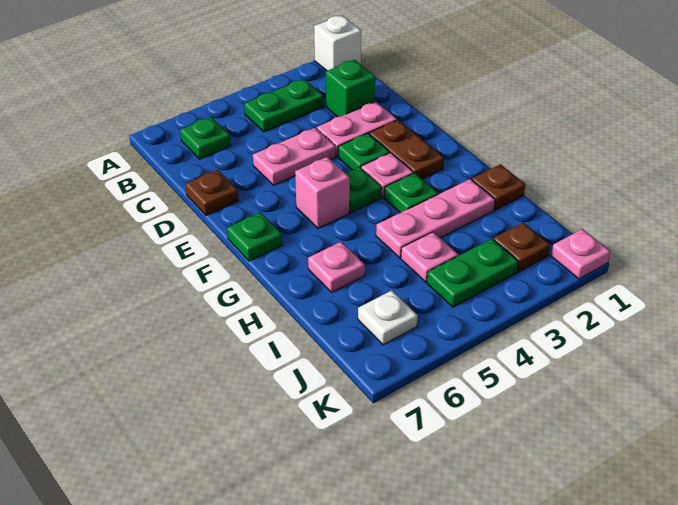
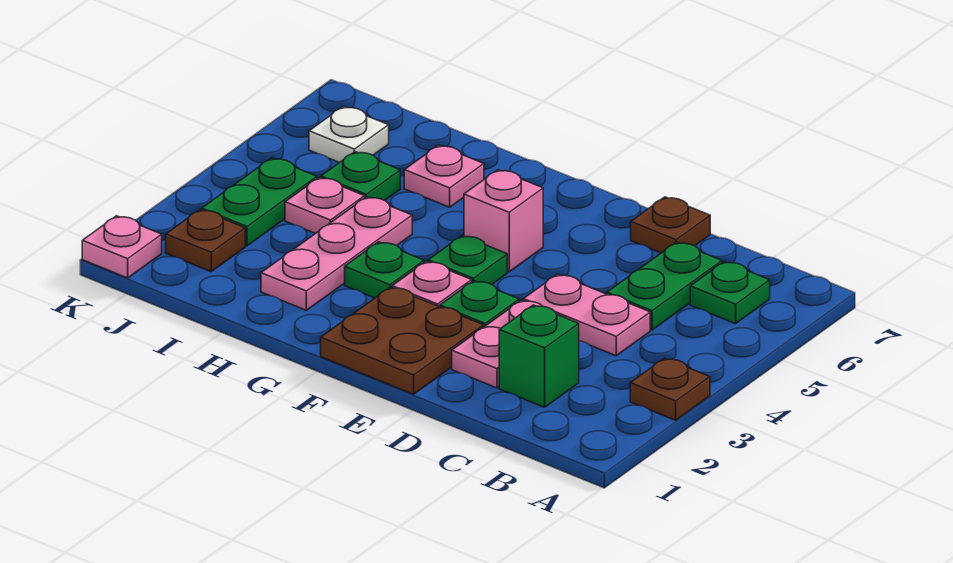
white brick A1 level 1 -> none
green plate B3:B4 level 1 -> green plate C5:C6 level 1
pink plate D4:D5 level 1 -> pink plate C4:D4 level 1
brown plate E2:F2 level 1 -> brown plate E1:F2 level 1
green plate F7 level 1 -> green plate I5 level 1
brown plate H1 level 1 -> brown plate A3 level 1

